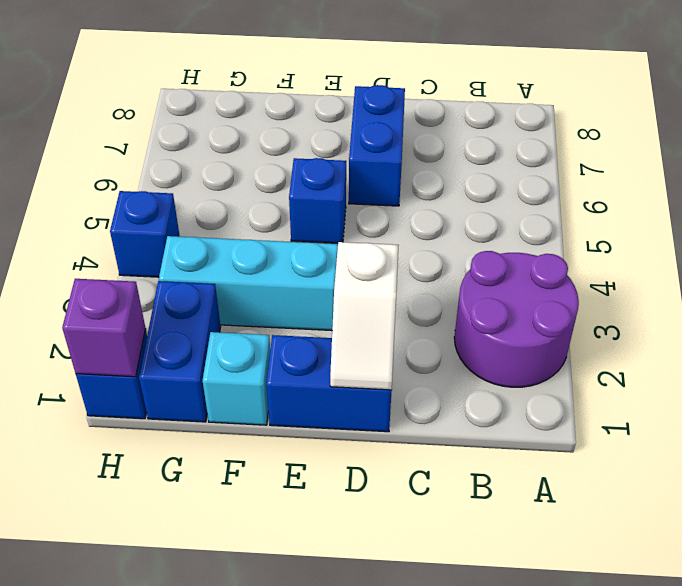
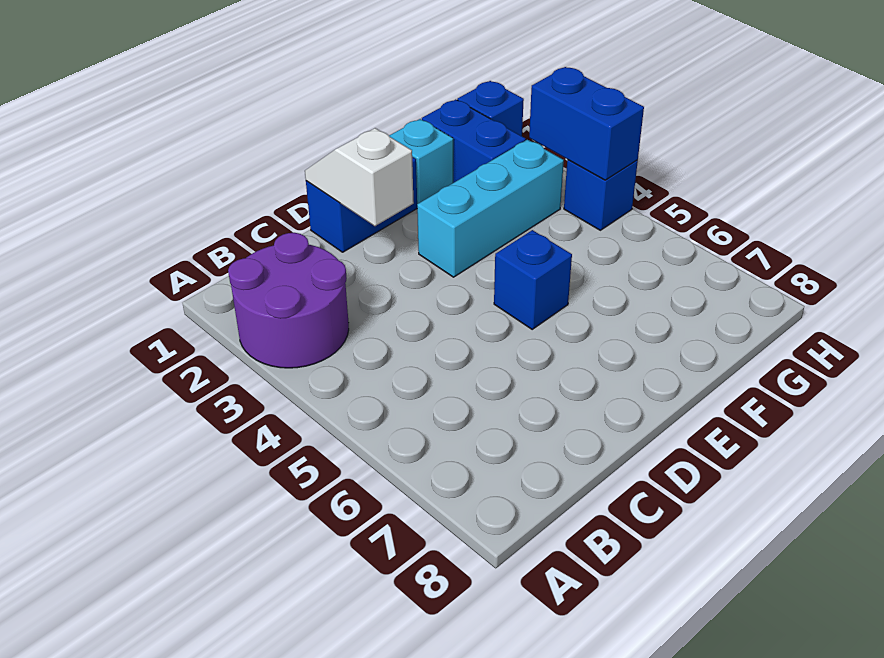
blue brick D6:D7 level 1 -> blue brick H3:H4 level 2
purple brick H1 level 2 -> none

